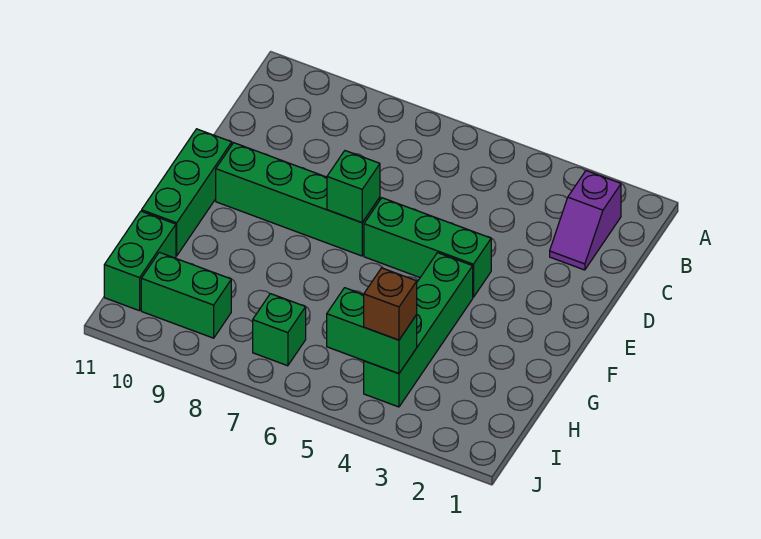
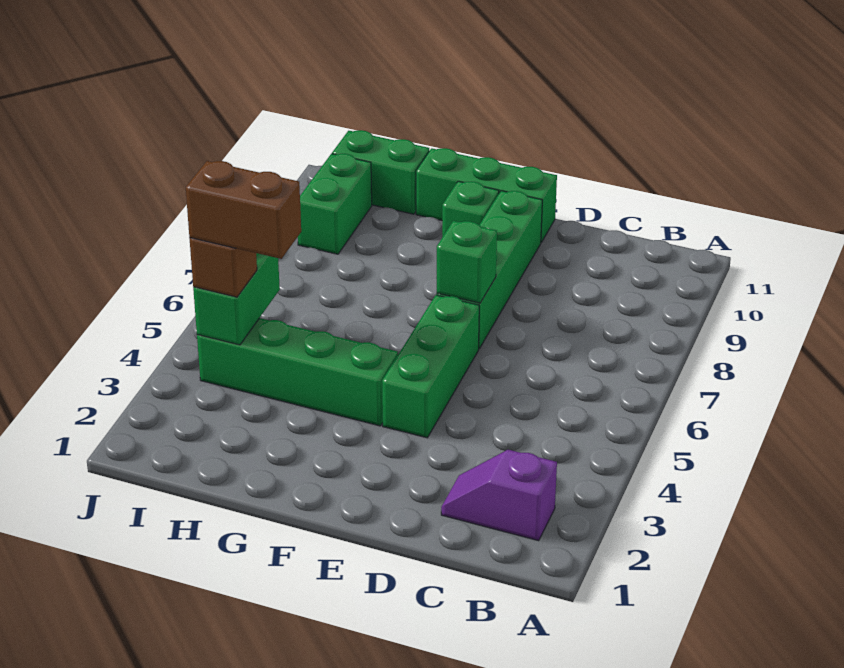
none -> brown brick H4:I4 level 4
green brick I7 level 1 -> green brick F10 level 1

